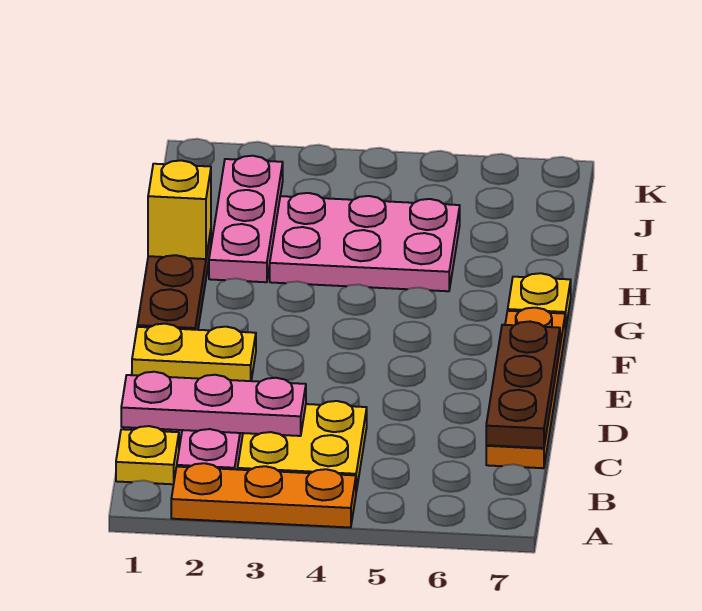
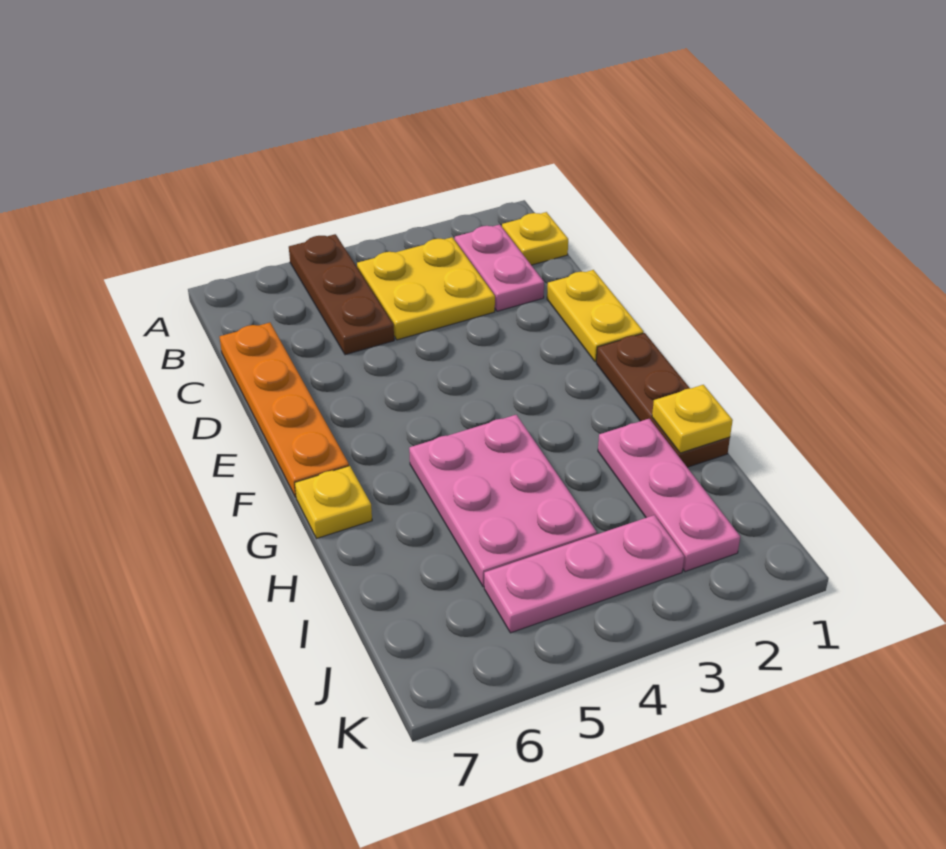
orange plate A2:A4 level 1 -> none
pink plate C1:C3 level 2 -> pink plate J3:J5 level 1
brown plate C7:E7 level 2 -> brown plate A5:C5 level 1
yellow plate E1:E2 level 1 -> yellow plate D1:E1 level 1
yellow brick H1 level 2 -> yellow plate H1 level 2
pink plate H3:I5 level 1 -> pink plate G4:I5 level 1

